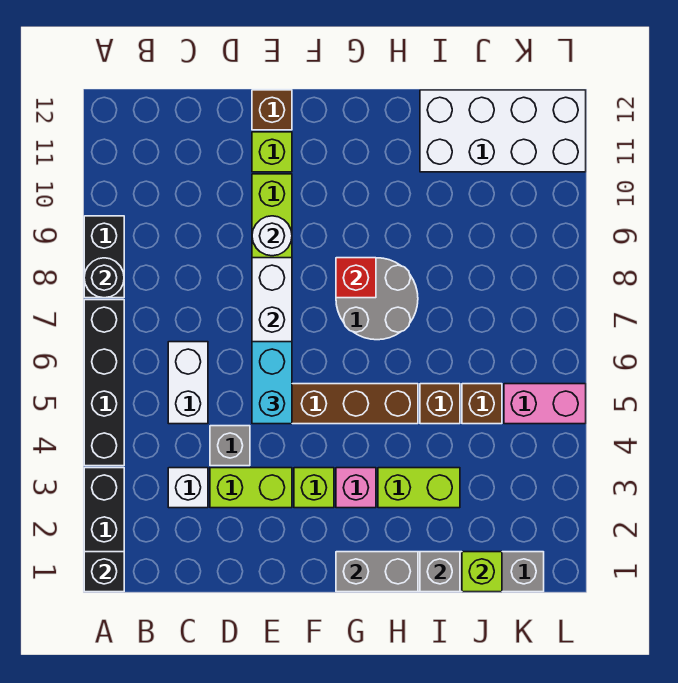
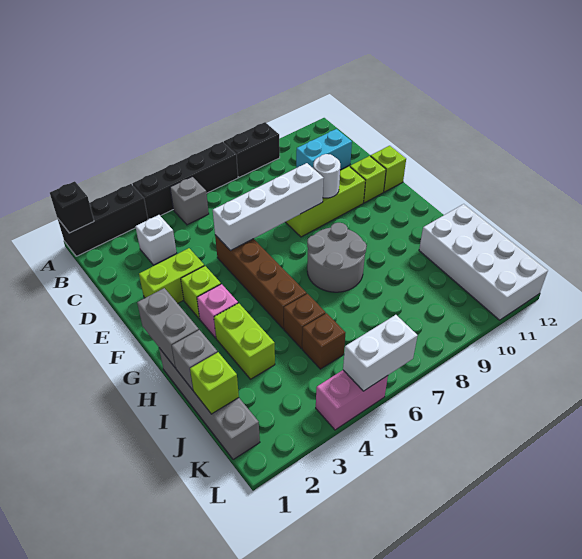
black round brick A8 level 2 -> none
white brick C5:C6 level 1 -> white brick L5:L6 level 2
lime brick D3:E3 level 1 -> lime brick E2:E3 level 1
grey brick D4 level 1 -> grey brick B5 level 1
cyan brick E5:E6 level 3 -> cyan brick C10:C11 level 1
brown brick E12 level 1 -> lime brick E12 level 1
red brick G8 level 2 -> none
pink brick K5:L5 level 1 -> pink brick L4:L5 level 1

